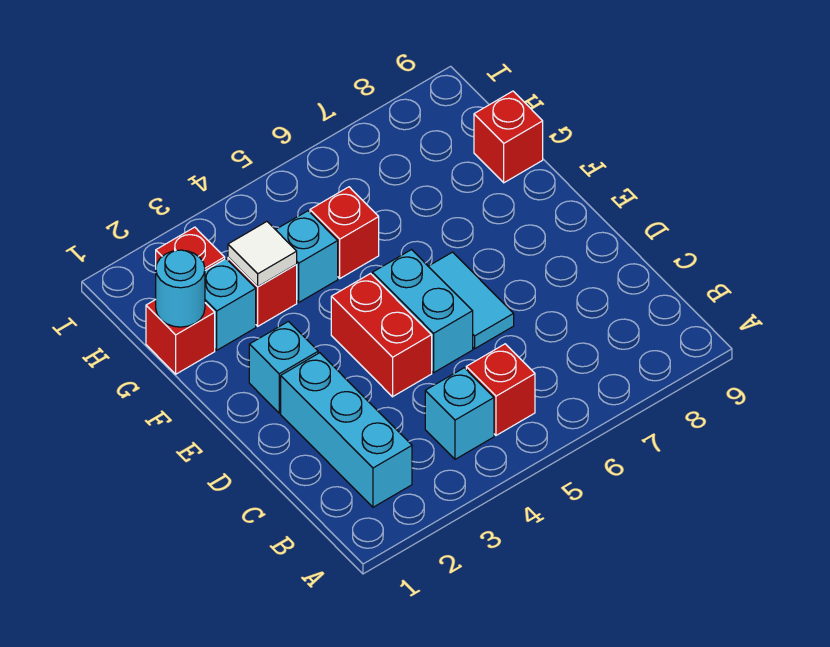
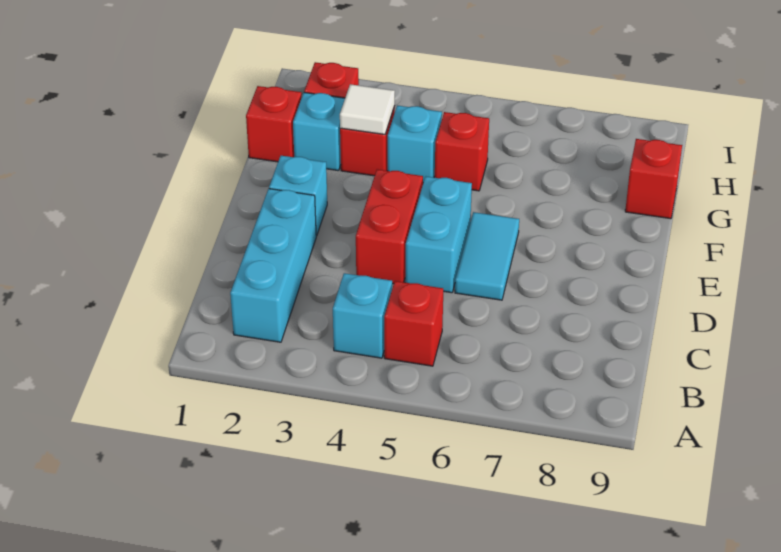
cyan round brick G1 level 2 -> none

